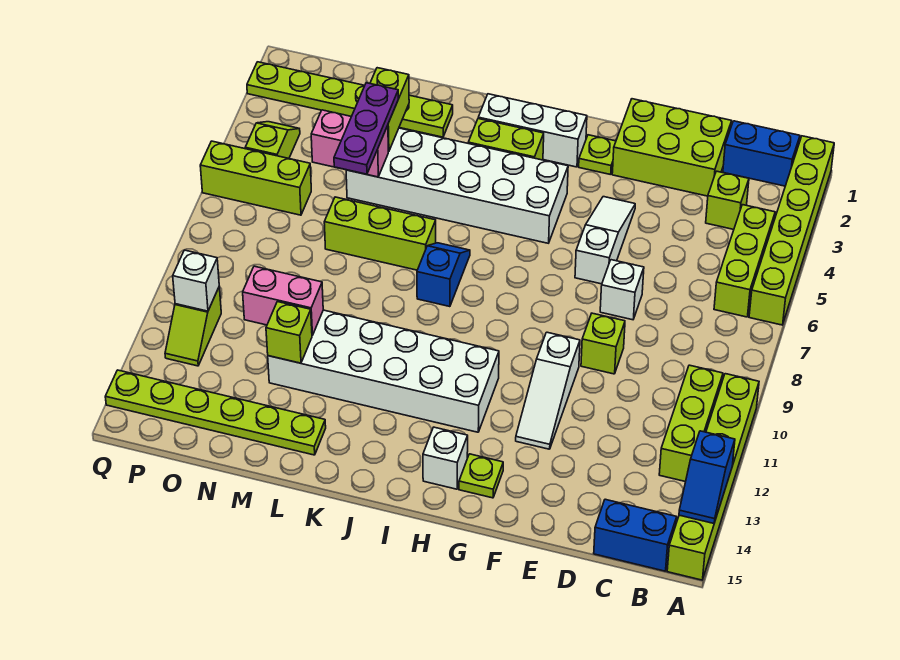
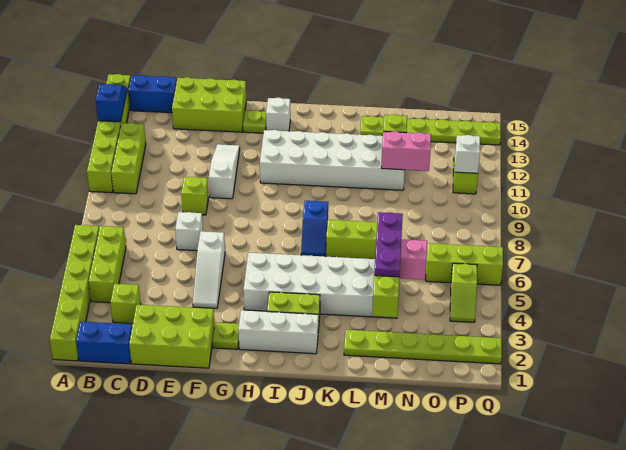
none -> lime brick D14:F15 level 1

